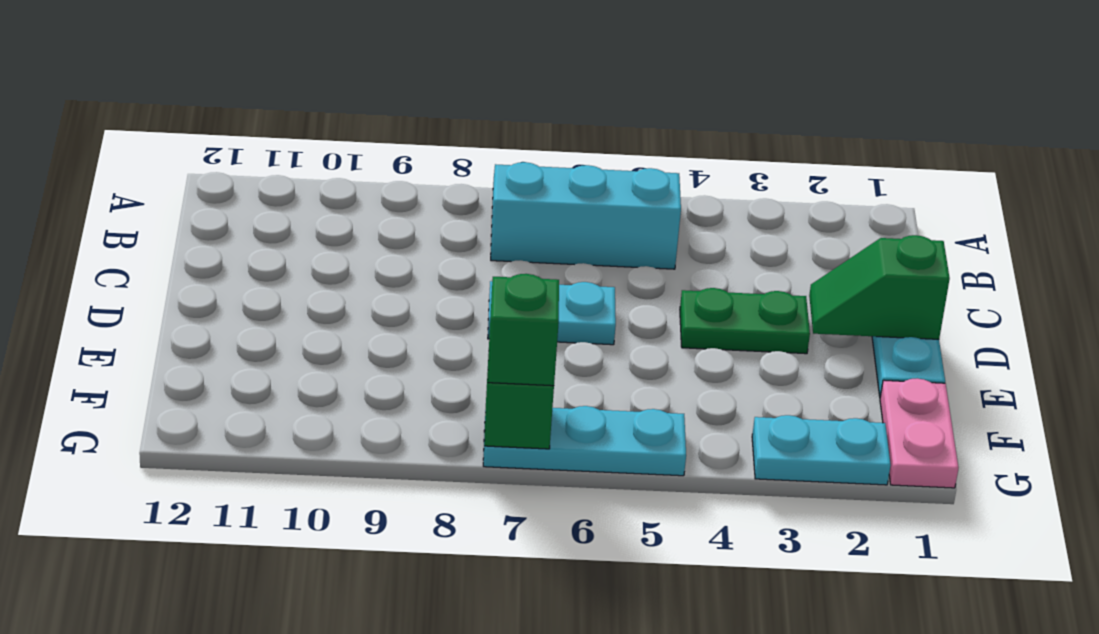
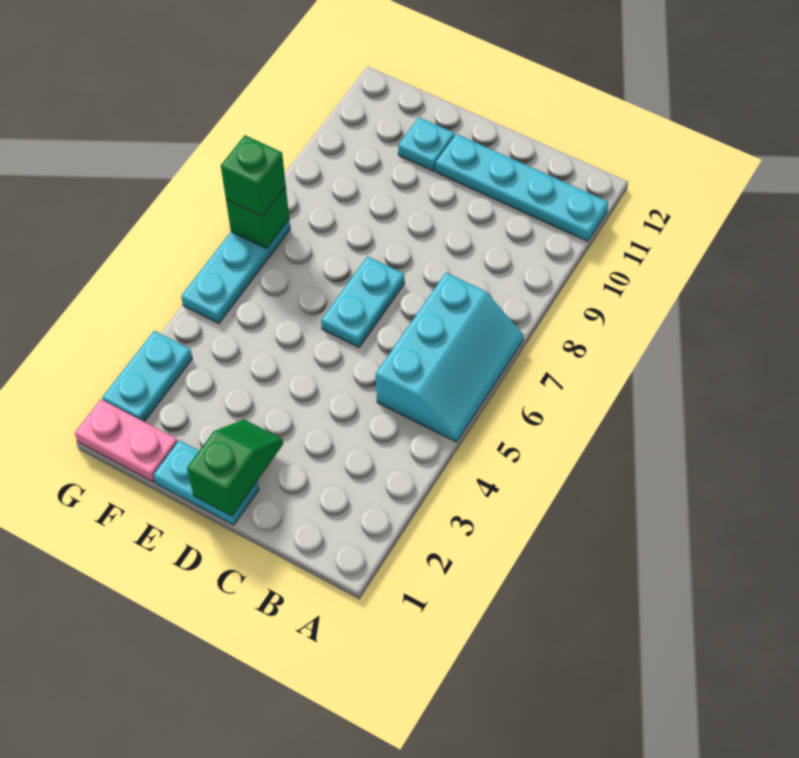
none -> cyan plate A11:D11 level 1
green plate D3:D4 level 1 -> none
none -> cyan plate E11 level 1

